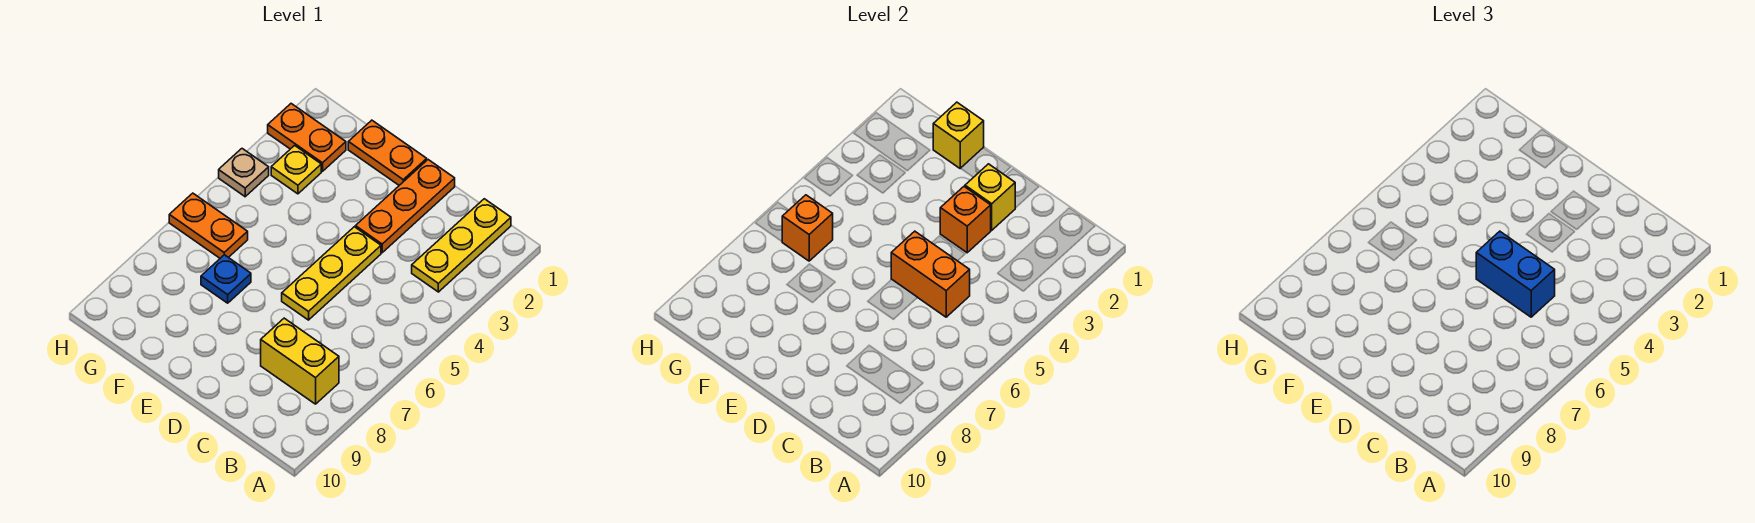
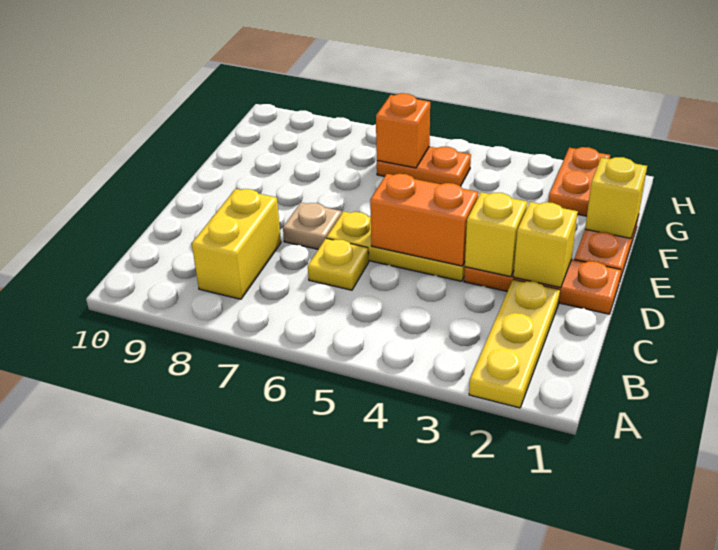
yellow plate B1:B3 level 1 -> yellow plate A2:C2 level 1
orange brick C5:D5 level 2 -> orange brick D4:D5 level 2
blue brick C5:D5 level 3 -> none
orange brick D3 level 2 -> yellow brick D3 level 2
blue plate F7 level 1 -> none
yellow plate G3 level 1 -> yellow plate C6 level 1
orange plate G6:H6 level 1 -> orange plate G5:G6 level 1
tan plate H4 level 1 -> tan plate D7 level 1

